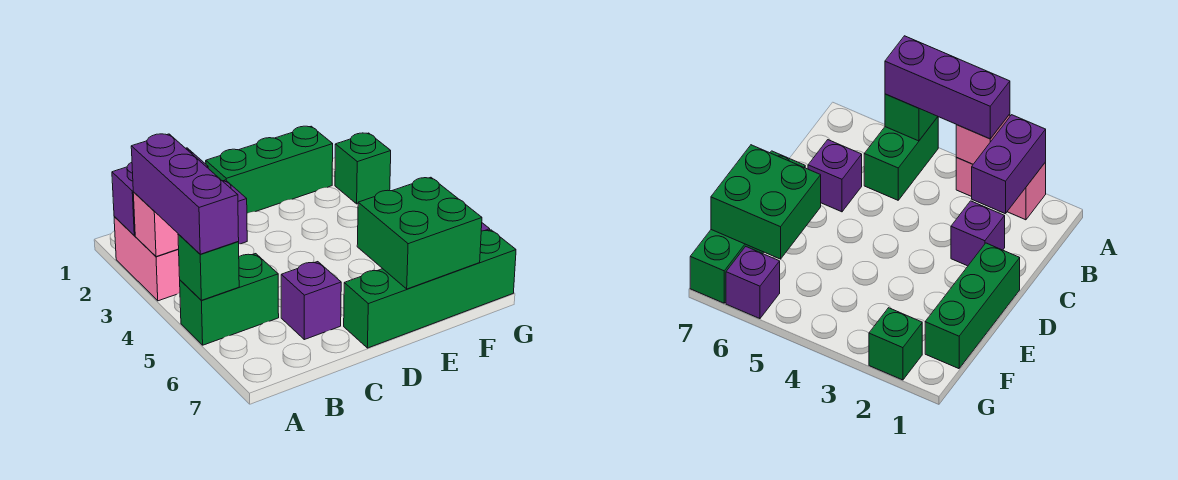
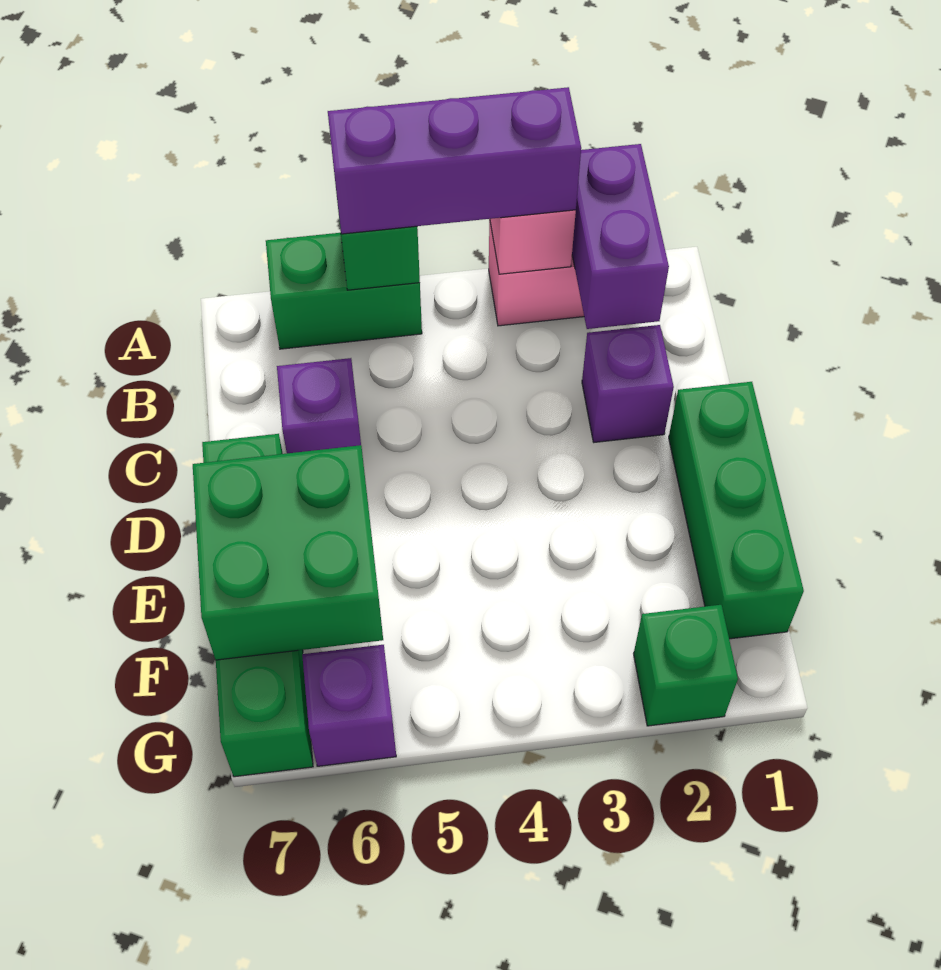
green brick A5:B5 level 1 -> green brick A5:A6 level 1

